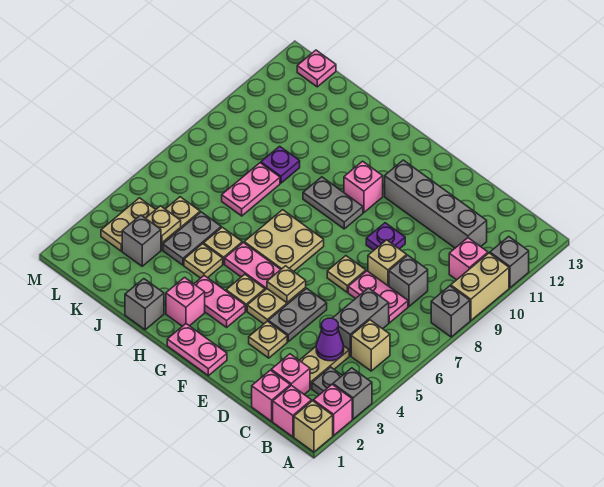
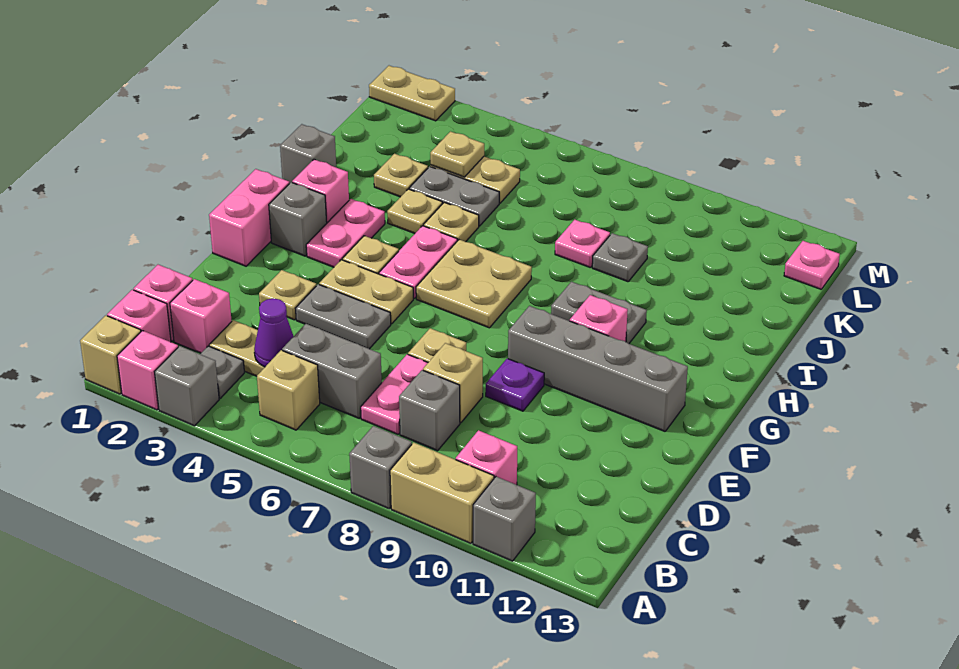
grey brick C11:F11 level 1 -> grey brick F9:F12 level 1
pink plate F1:G1 level 1 -> pink brick F1:G1 level 1
tan plate F5 level 2 -> tan plate J3 level 1
grey plate G9:H9 level 1 -> grey plate H9:H10 level 1
pink plate J7:J8 level 1 -> pink plate J8 level 1
purple plate J9 level 1 -> grey plate J9 level 1
grey brick K3 level 1 -> grey brick G2 level 1
tan plate L3:L4 level 1 -> tan plate M1:M2 level 1

